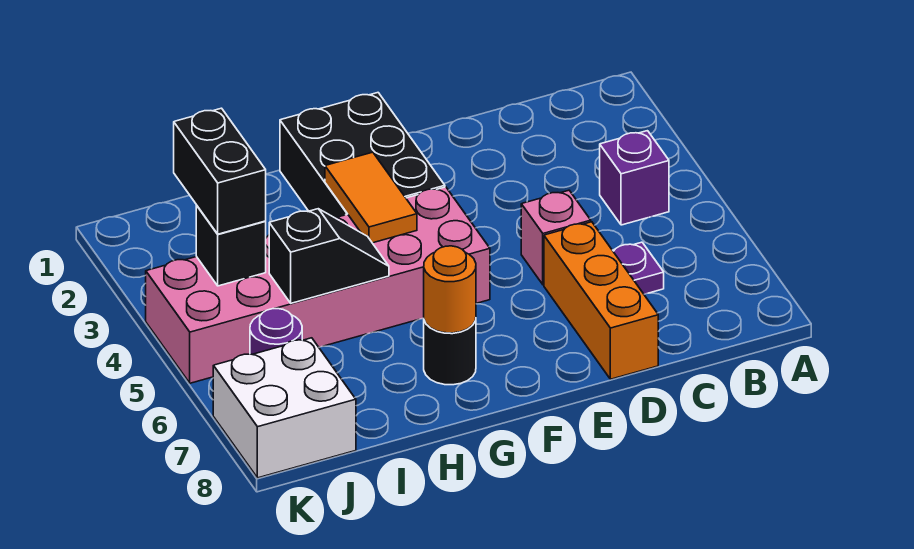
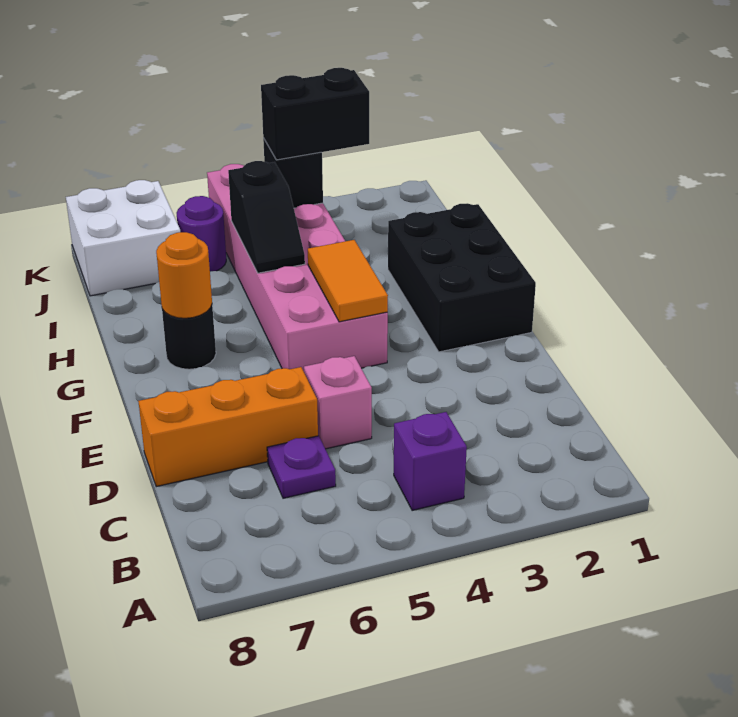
black brick F1:G3 level 1 -> black brick F1:H2 level 1
orange tile G3:G4 level 2 -> orange tile F4:G4 level 2

